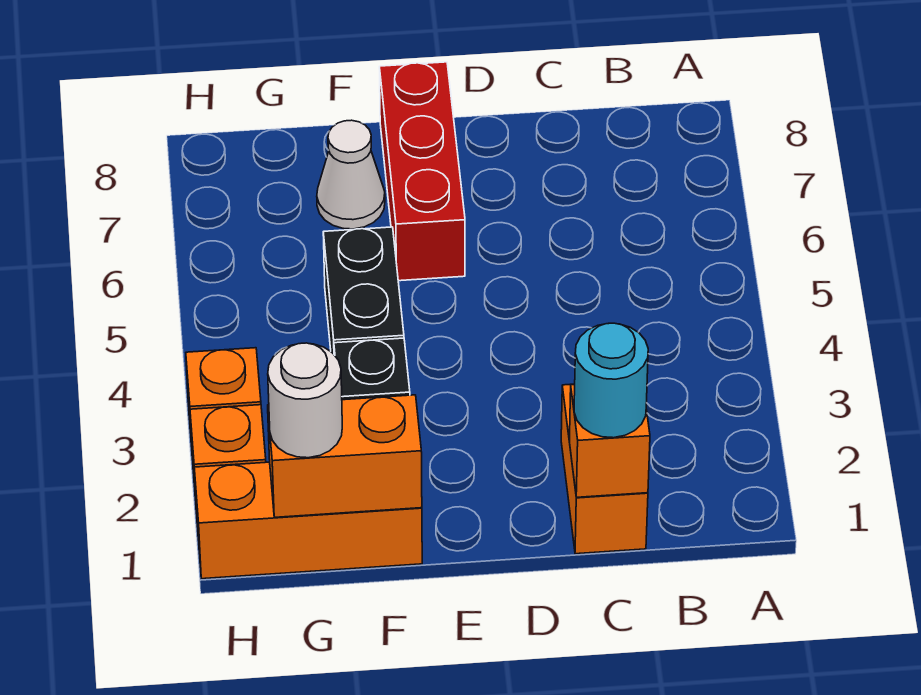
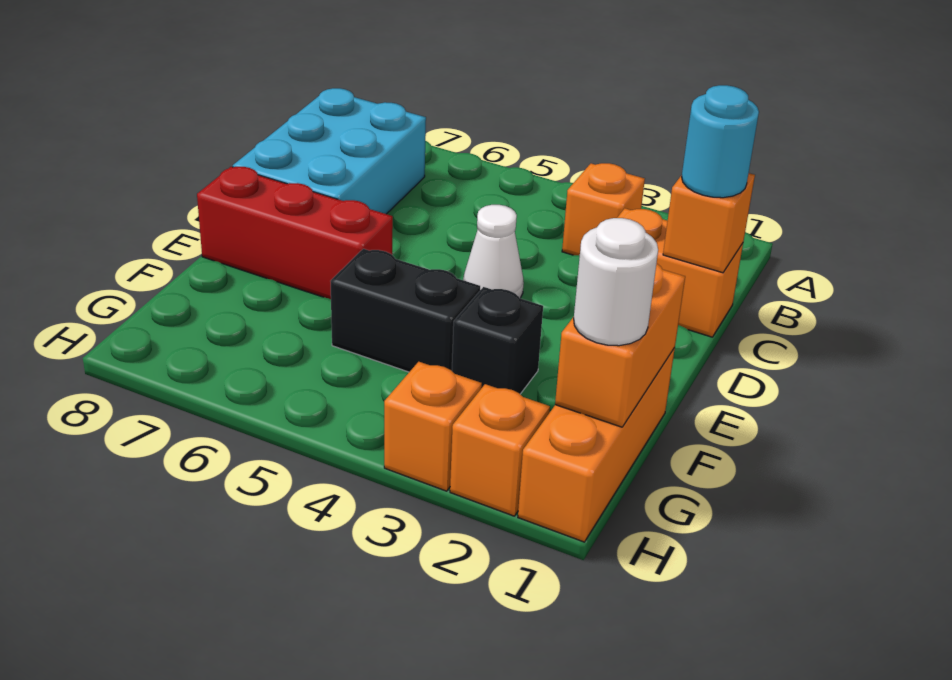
none -> orange brick B3 level 1
none -> cyan brick B7:D8 level 1
white cone F7 level 1 -> white cone D4 level 1

